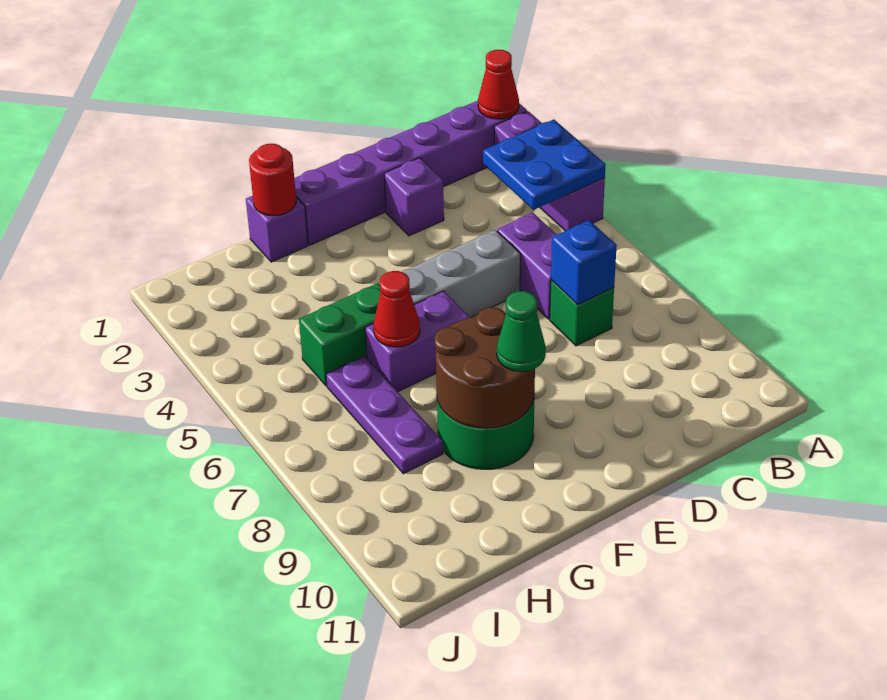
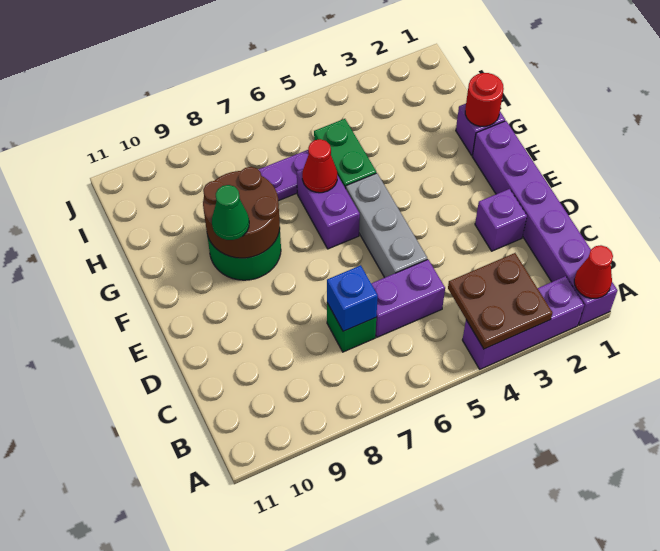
blue plate A3:B4 level 2 -> brown plate A3:B4 level 2

